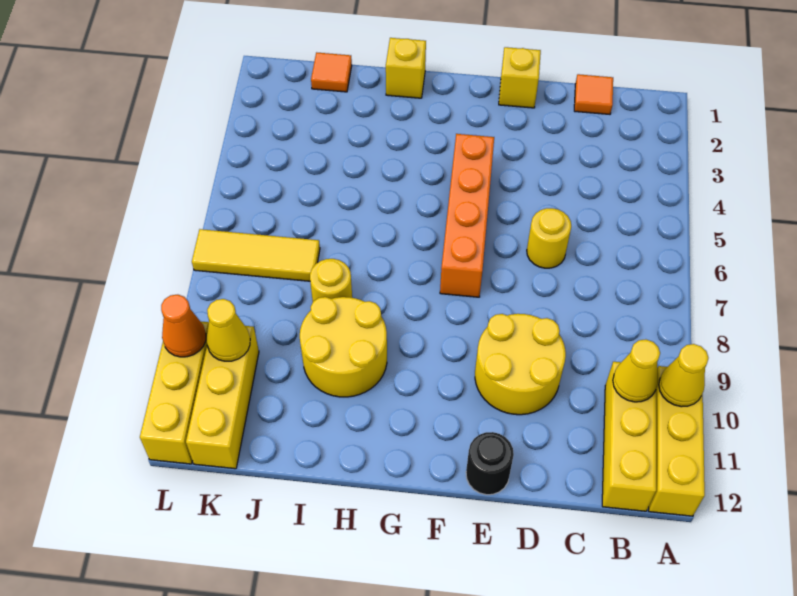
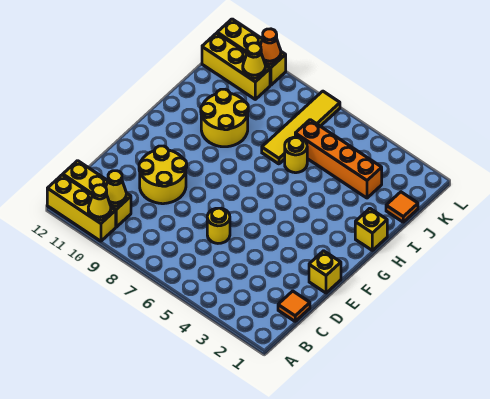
black round brick E12 level 1 -> none
orange brick F4:F7 level 1 -> orange brick J3:J6 level 1
yellow round brick I8 level 1 -> yellow round brick I6 level 1
yellow tile J7:L7 level 1 -> yellow tile I7:L7 level 1

